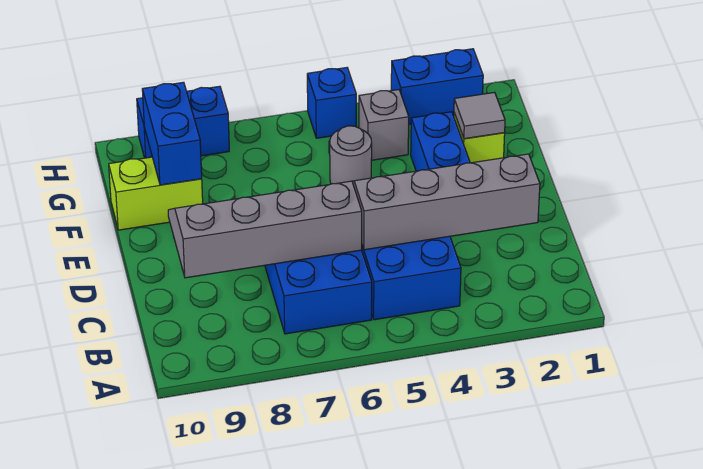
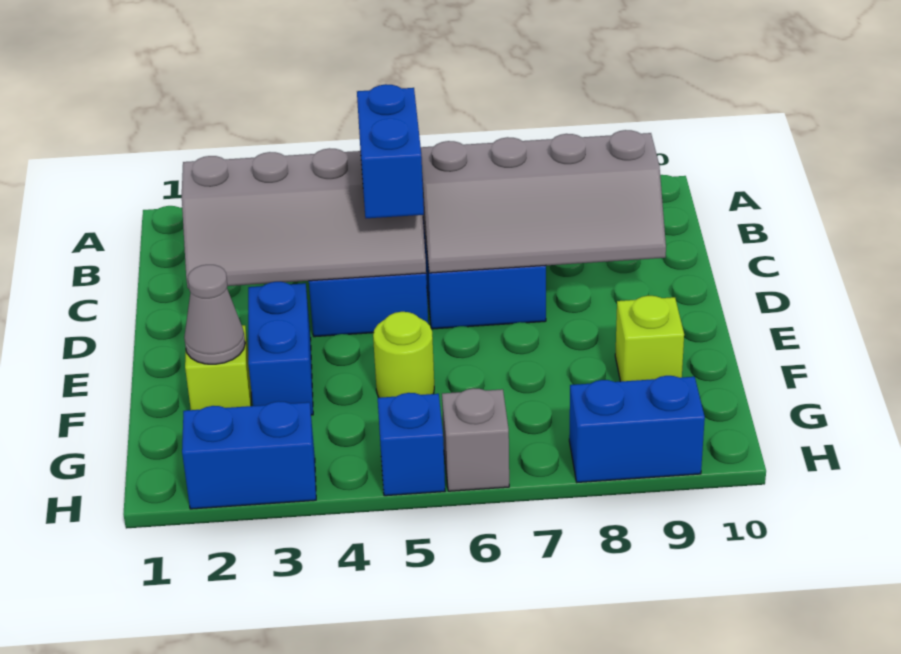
grey tile F2 level 2 -> grey cone F2 level 2
grey round brick F5 level 1 -> lime round brick F5 level 1
lime brick F9:F10 level 1 -> lime brick F9 level 1
blue brick F9:G9 level 2 -> blue brick C5:D5 level 3
grey brick G4 level 1 -> grey brick H6 level 1

